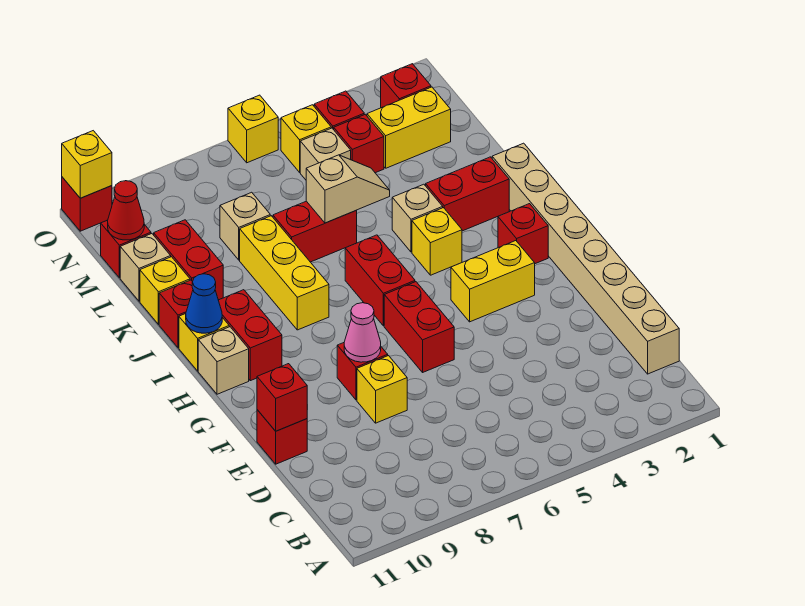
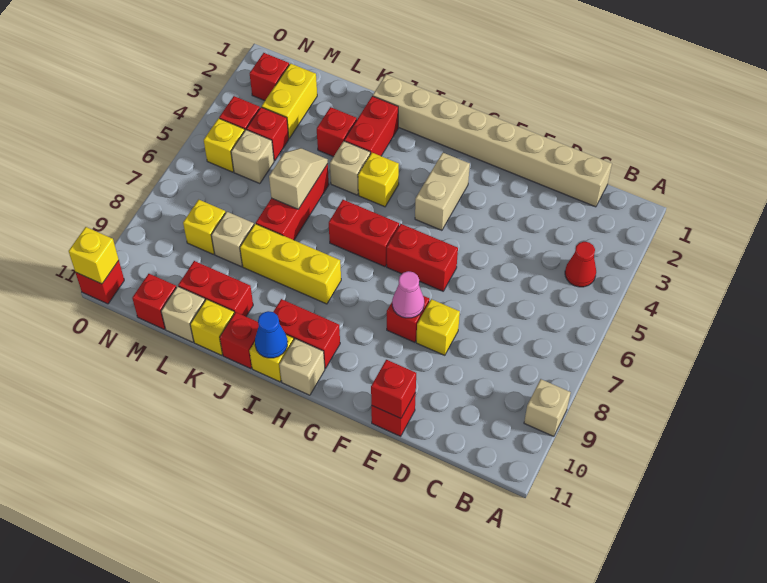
none -> tan brick A9 level 1
yellow brick G3:G4 level 1 -> tan brick G3:G4 level 1
red brick H2 level 1 -> red brick K3 level 1
red brick K6:K7 level 1 -> red brick K5:K7 level 1
red cone M11 level 2 -> red cone B4 level 1
yellow brick O6 level 1 -> yellow brick M8 level 1

